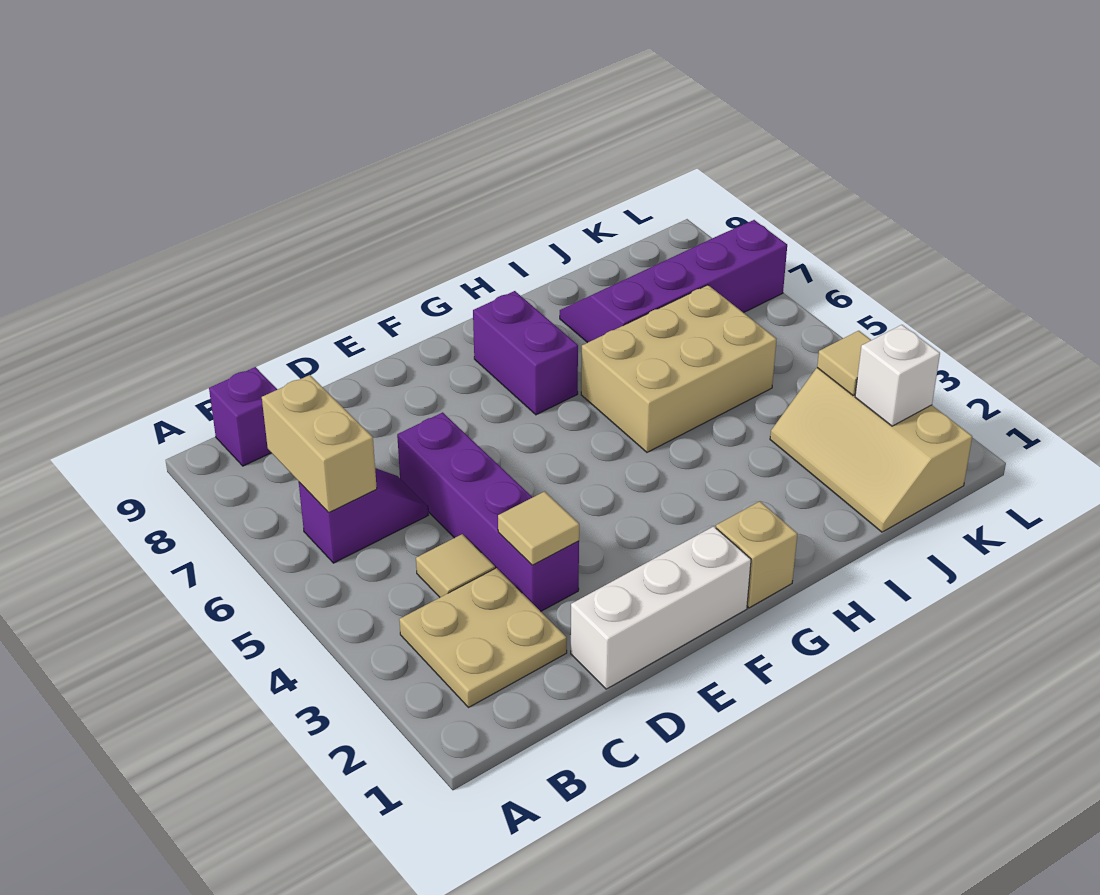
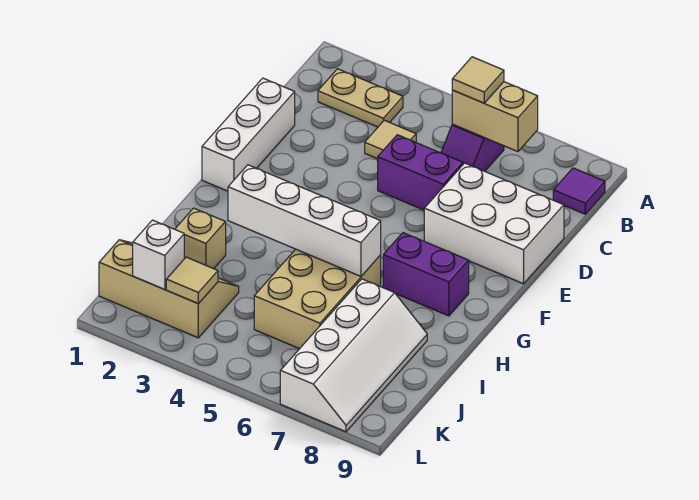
tan plate B2:C3 level 1 -> tan plate B2:B3 level 1
purple brick B9 level 1 -> purple tile B9 level 1
purple brick D3:D6 level 1 -> purple brick D5:D6 level 1
tan tile D3 level 2 -> tan tile B6 level 3
none -> white brick D7:E9 level 1
tan brick G1 level 1 -> tan brick I2 level 1
none -> white brick H3:H6 level 2
purple slope I7:L8 level 1 top 7 -> white slope I7:L8 level 1 top 7

